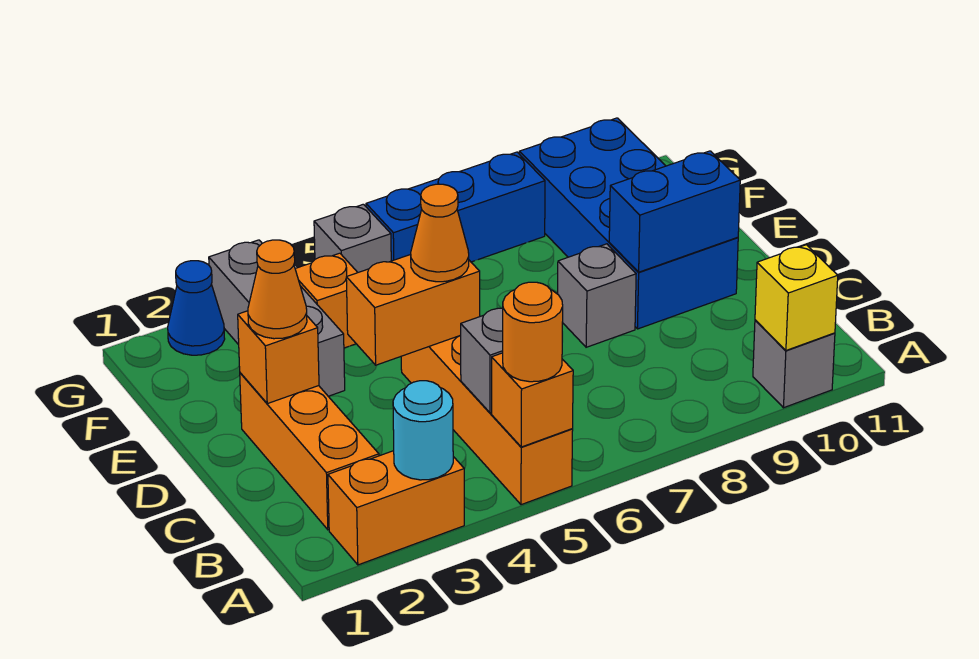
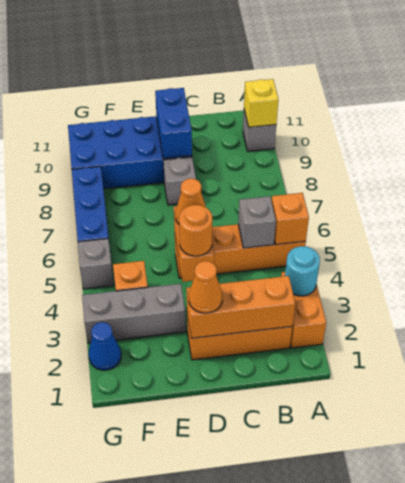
orange round brick A5 level 3 -> orange round brick D4 level 3
orange brick D2 level 2 -> orange brick B2:D2 level 2

